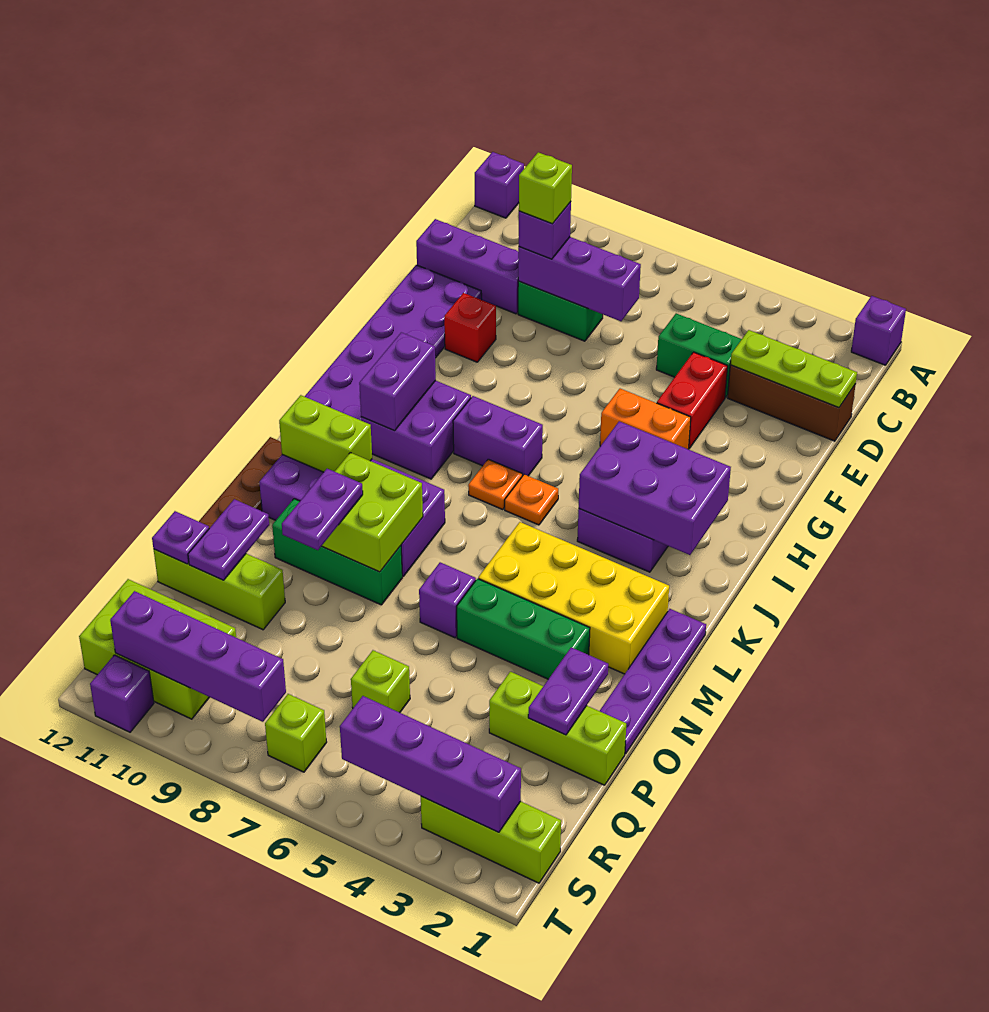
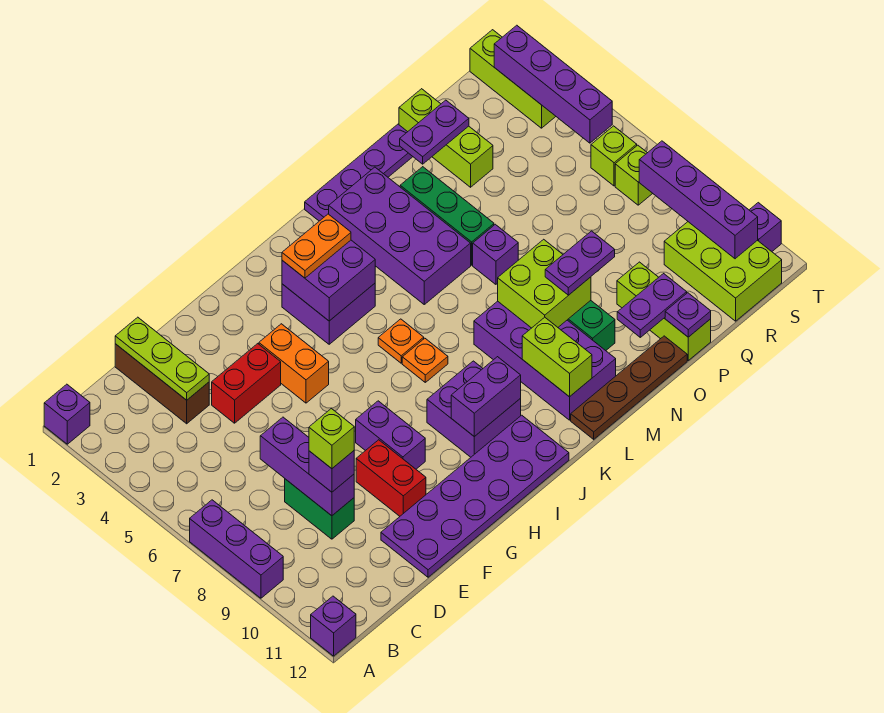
green brick D4:D5 level 1 -> none
purple brick D10:D12 level 1 -> purple brick A7:A9 level 1
red brick F10 level 1 -> red brick F9:F10 level 1
purple brick I2:J4 level 2 -> purple brick I3:J4 level 2
none -> orange plate I3:J3 level 3
purple brick I7:I8 level 1 -> purple brick G8:G9 level 1
yellow brick L2:M5 level 1 -> purple brick L2:M5 level 1
lime brick Q6 level 1 -> lime brick S6 level 1

